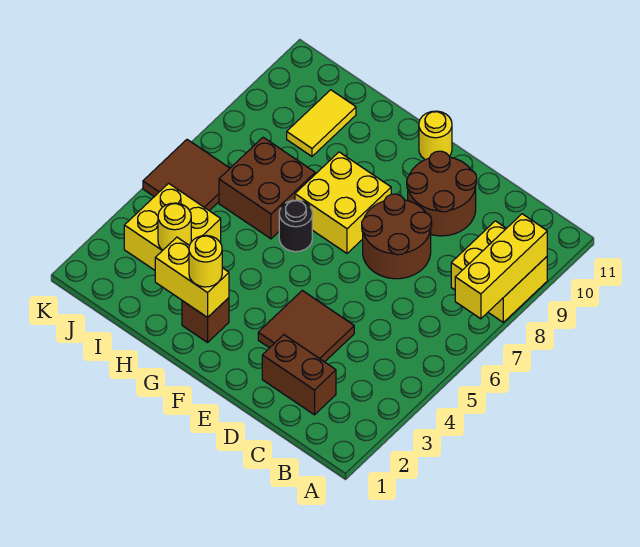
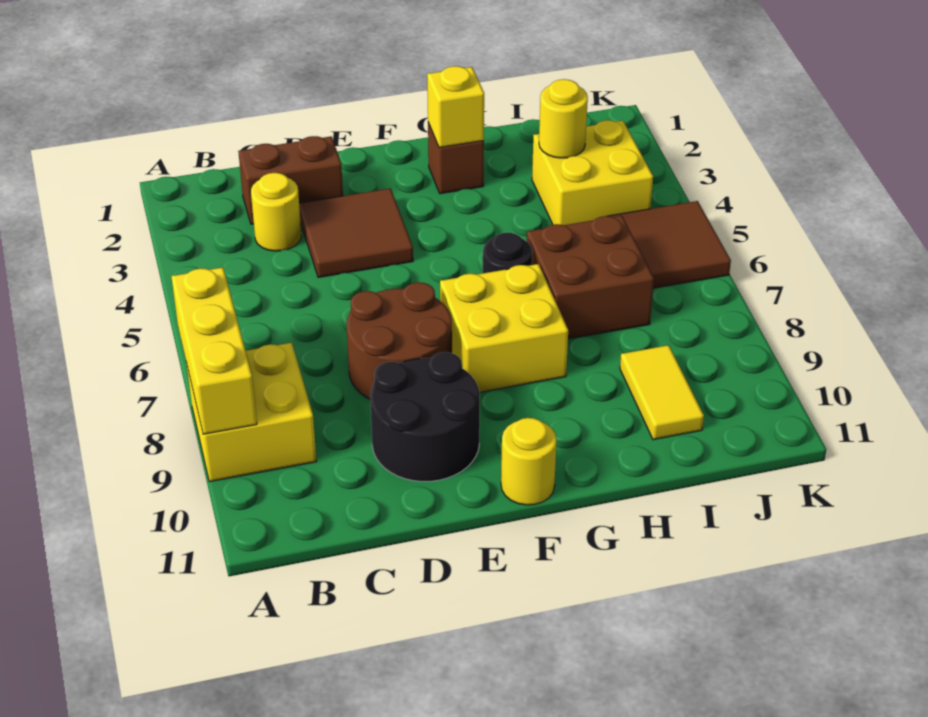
brown round brick D9:E10 level 1 -> black round brick D9:E10 level 1
yellow brick G2:H2 level 2 -> yellow brick G2 level 2
yellow round brick G2 level 3 -> yellow round brick C3 level 1

